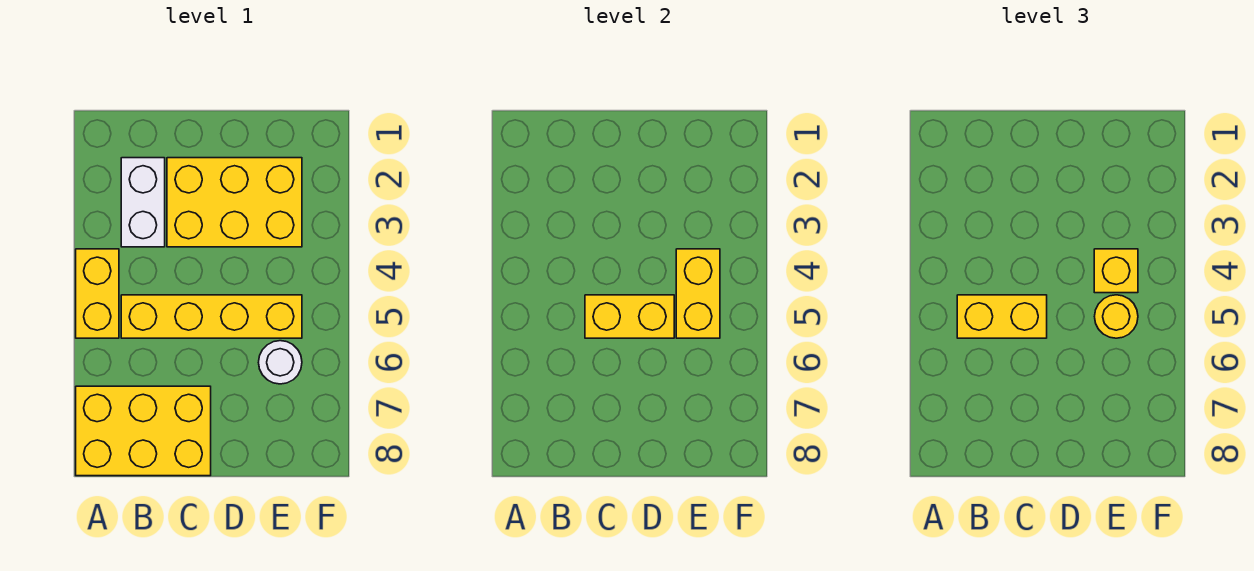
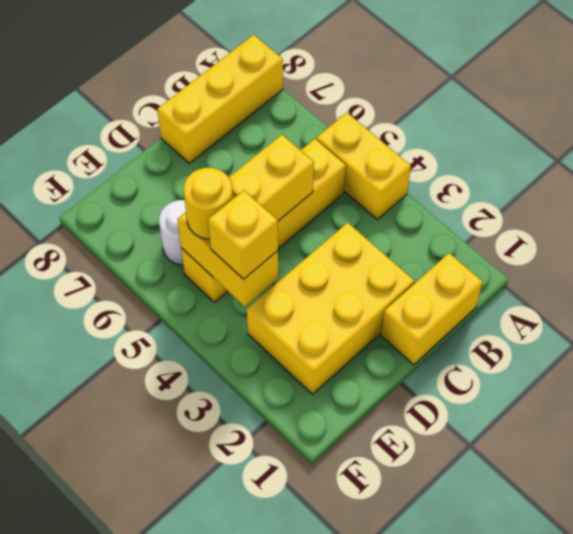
yellow brick A7:C8 level 1 -> yellow brick A8:C8 level 1
white brick B2:B3 level 1 -> none
yellow brick B5:C5 level 3 -> yellow brick B1:C1 level 1

